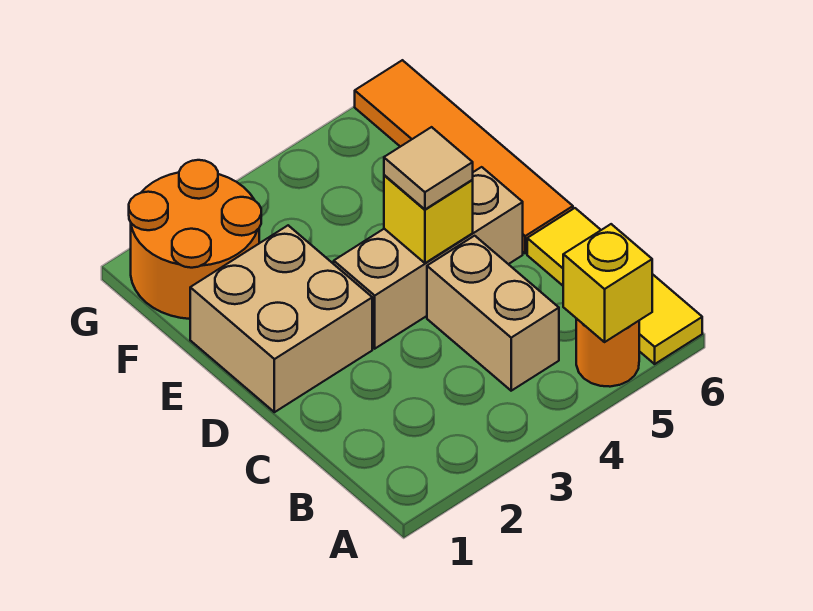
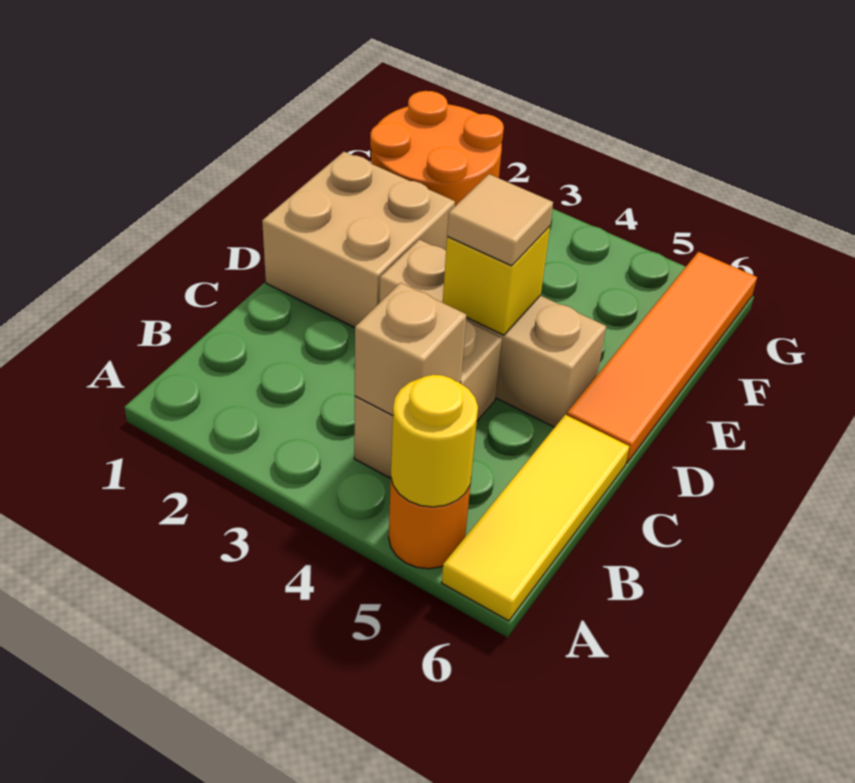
yellow brick A5 level 2 -> yellow round brick A5 level 2
none -> tan brick B4 level 2

